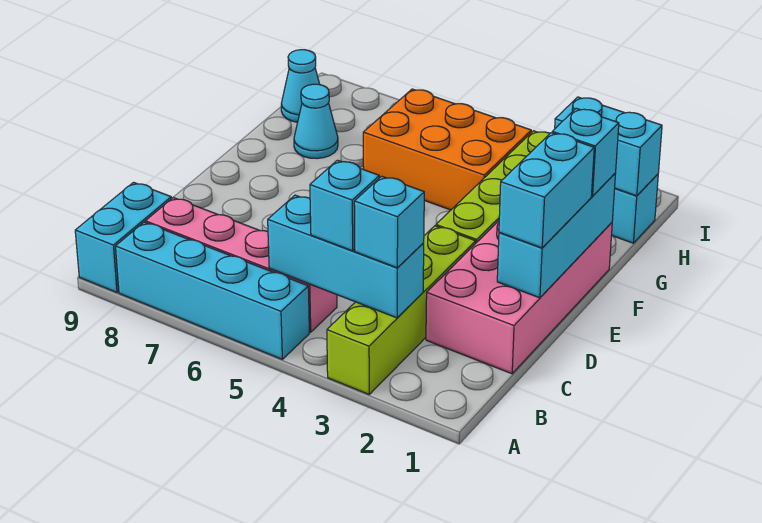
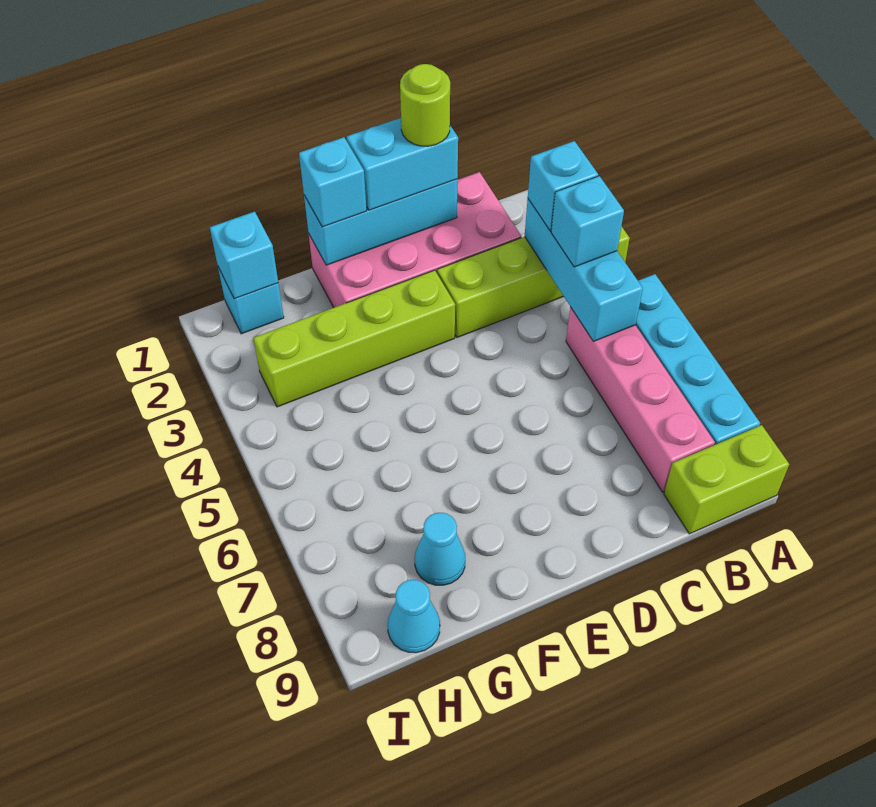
cyan brick A9:B9 level 1 -> lime brick A9:B9 level 1
none -> lime round brick D1 level 4
orange brick G4:H6 level 1 -> none
cyan brick H1:H2 level 2 -> cyan brick H1 level 2

